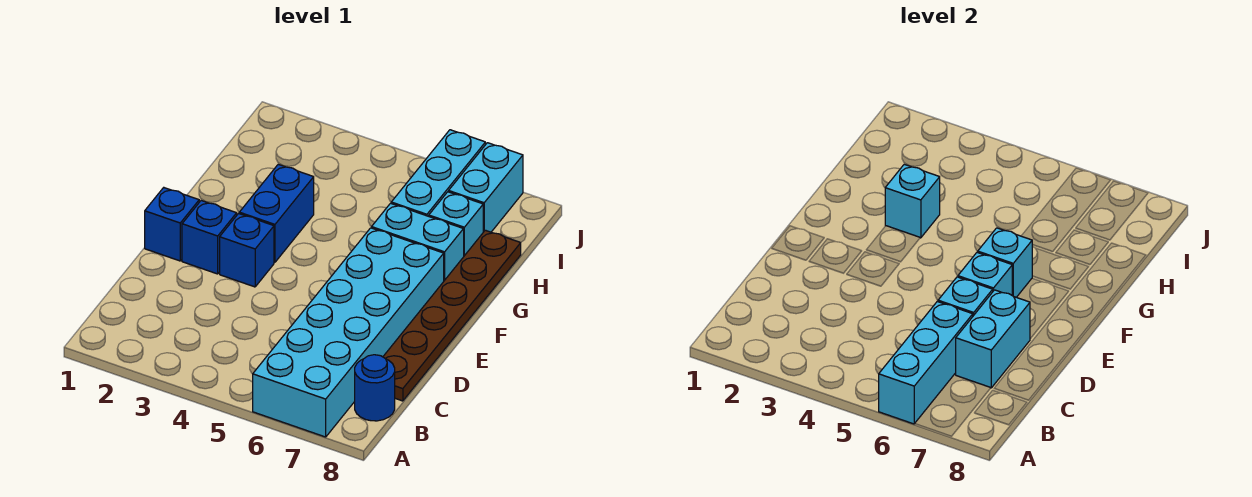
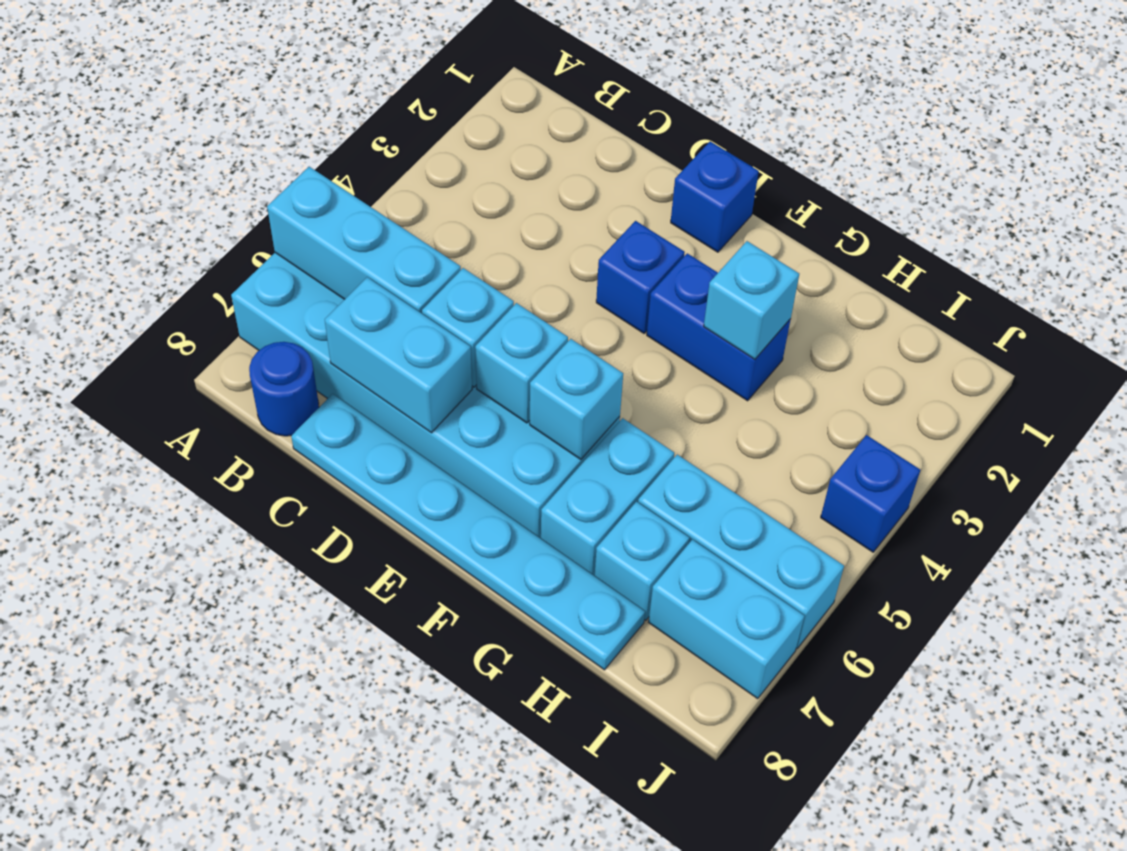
brown plate C8:H8 level 1 -> cyan plate C8:H8 level 1
blue brick E2 level 1 -> blue brick J4 level 1

